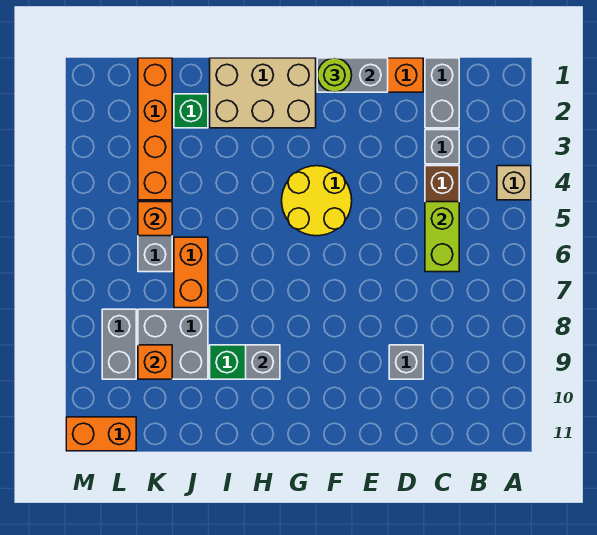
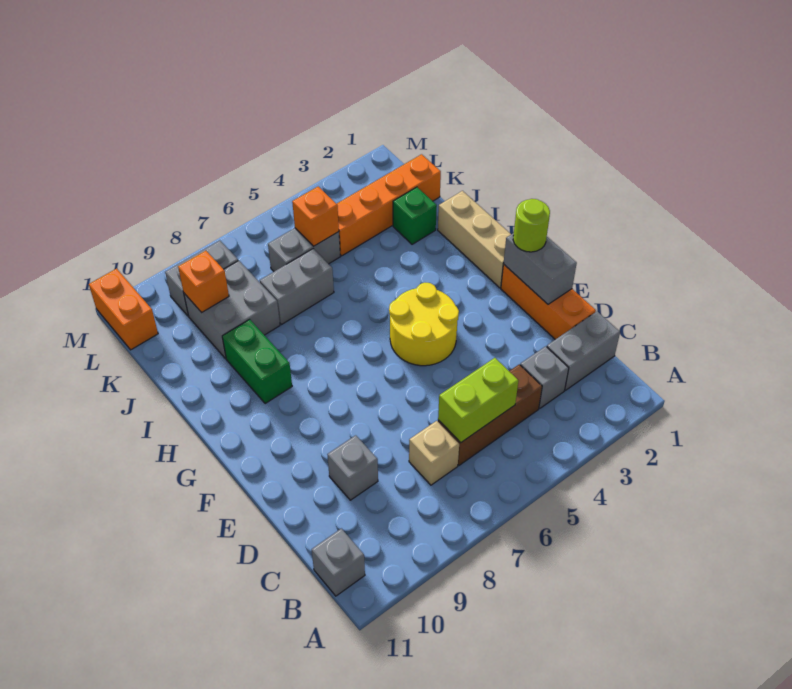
tan brick A4 level 1 -> tan brick C7 level 1
tan brick G1:I2 level 1 -> tan brick G1:I1 level 1
grey brick H9 level 2 -> grey brick B11 level 1
orange brick J6:J7 level 1 -> grey brick J6:J7 level 1

